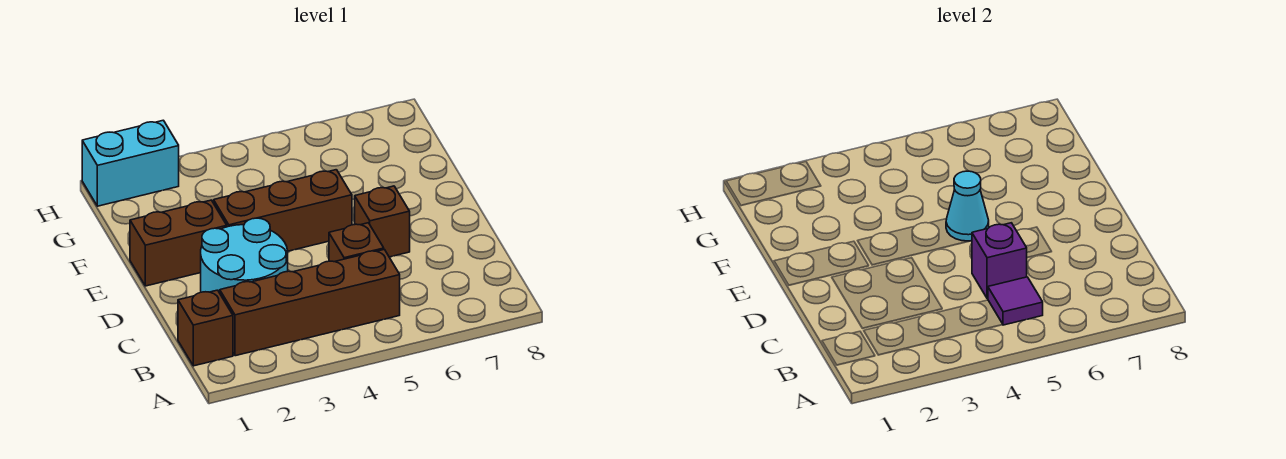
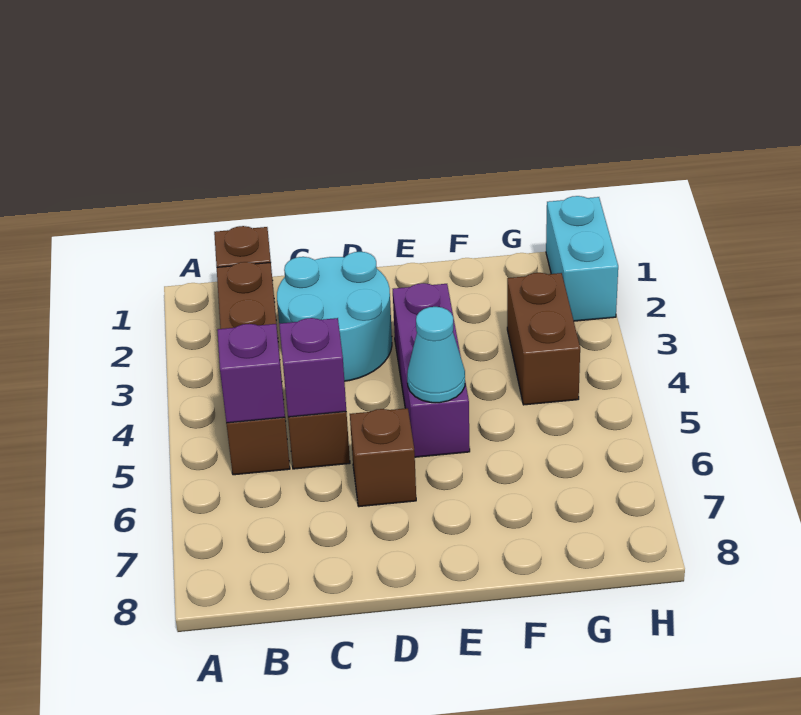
purple tile B5 level 2 -> purple brick B5 level 2
brown brick E1:E2 level 1 -> brown brick G3:G4 level 1
brown brick E3:E5 level 1 -> purple brick E3:E5 level 1

